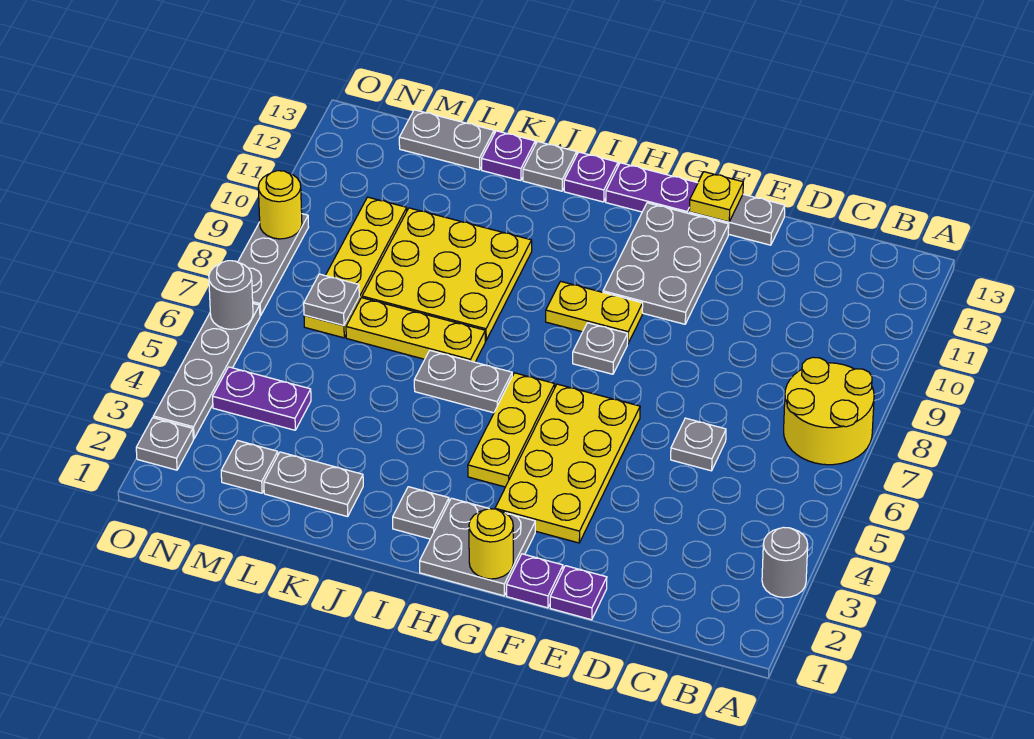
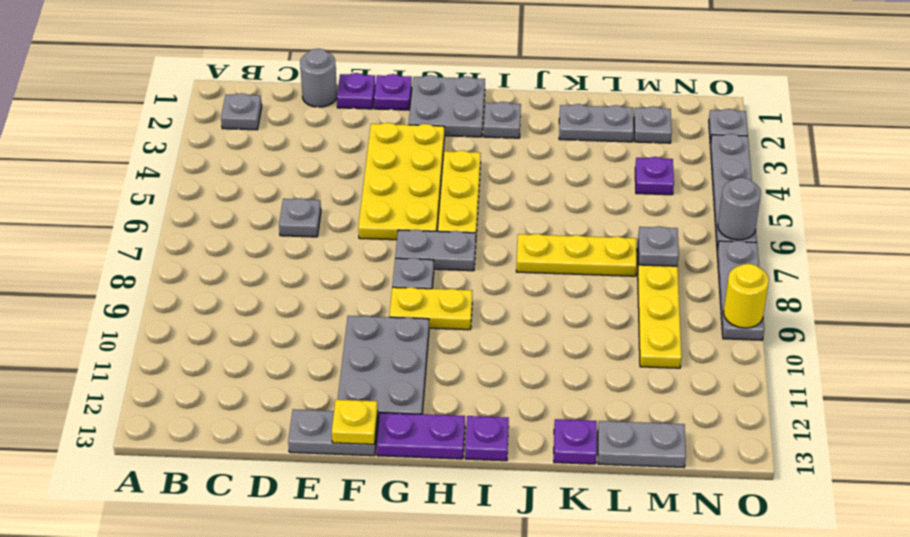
grey round brick A3 level 1 -> grey round brick D1 level 1
yellow round brick A7:B8 level 1 -> none
yellow round brick G1 level 2 -> none
grey plate I6:J6 level 1 -> grey plate G7:H7 level 1
yellow plate J8:L10 level 1 -> none
grey plate J13 level 1 -> grey plate B2 level 1
purple plate M4:N4 level 1 -> purple plate M4 level 1

